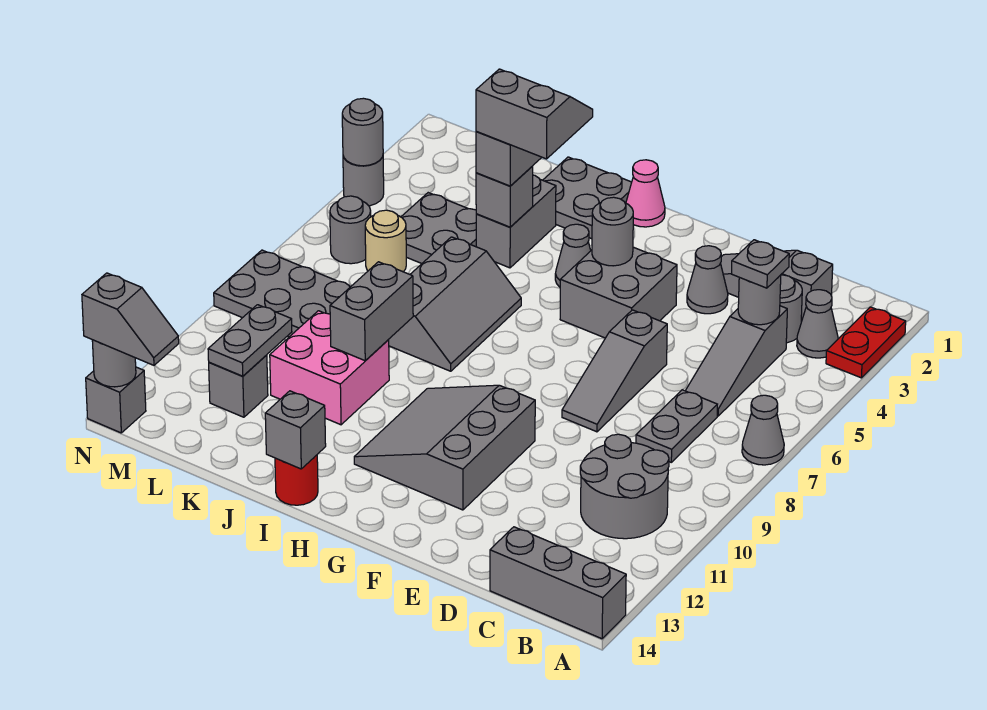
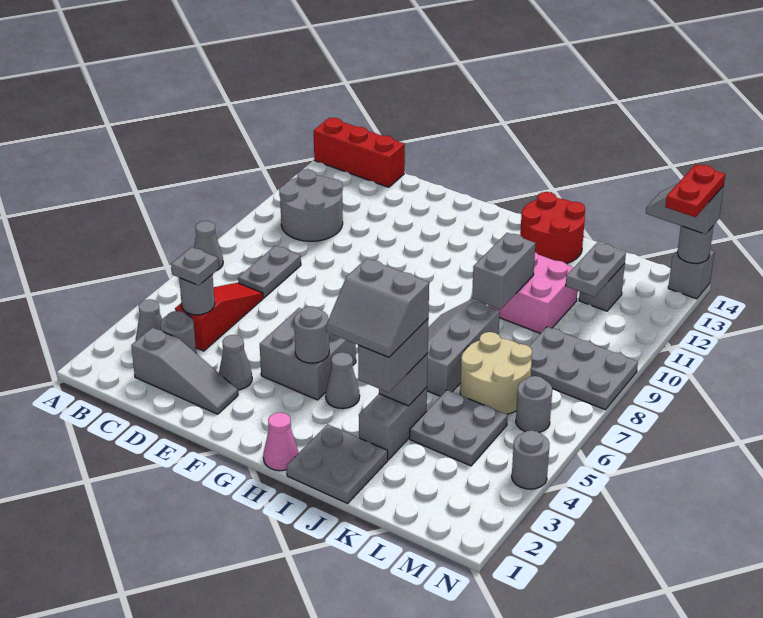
red plate A2:A3 level 1 -> red plate N13:N14 level 4
grey brick A14:C14 level 1 -> red brick A14:C14 level 1
grey slope C4:C6 level 1 top 4 -> red slope C4:C6 level 1 top 4
grey slope E6:E8 level 1 top 6 -> none
grey slope F10:H12 level 1 top F -> none
red round brick I14 level 1 -> red round brick I13:J14 level 1
grey brick I14 level 2 -> none
tan round brick L6 level 1 -> tan round brick K6:L7 level 1
grey round brick N4 level 2 -> none

